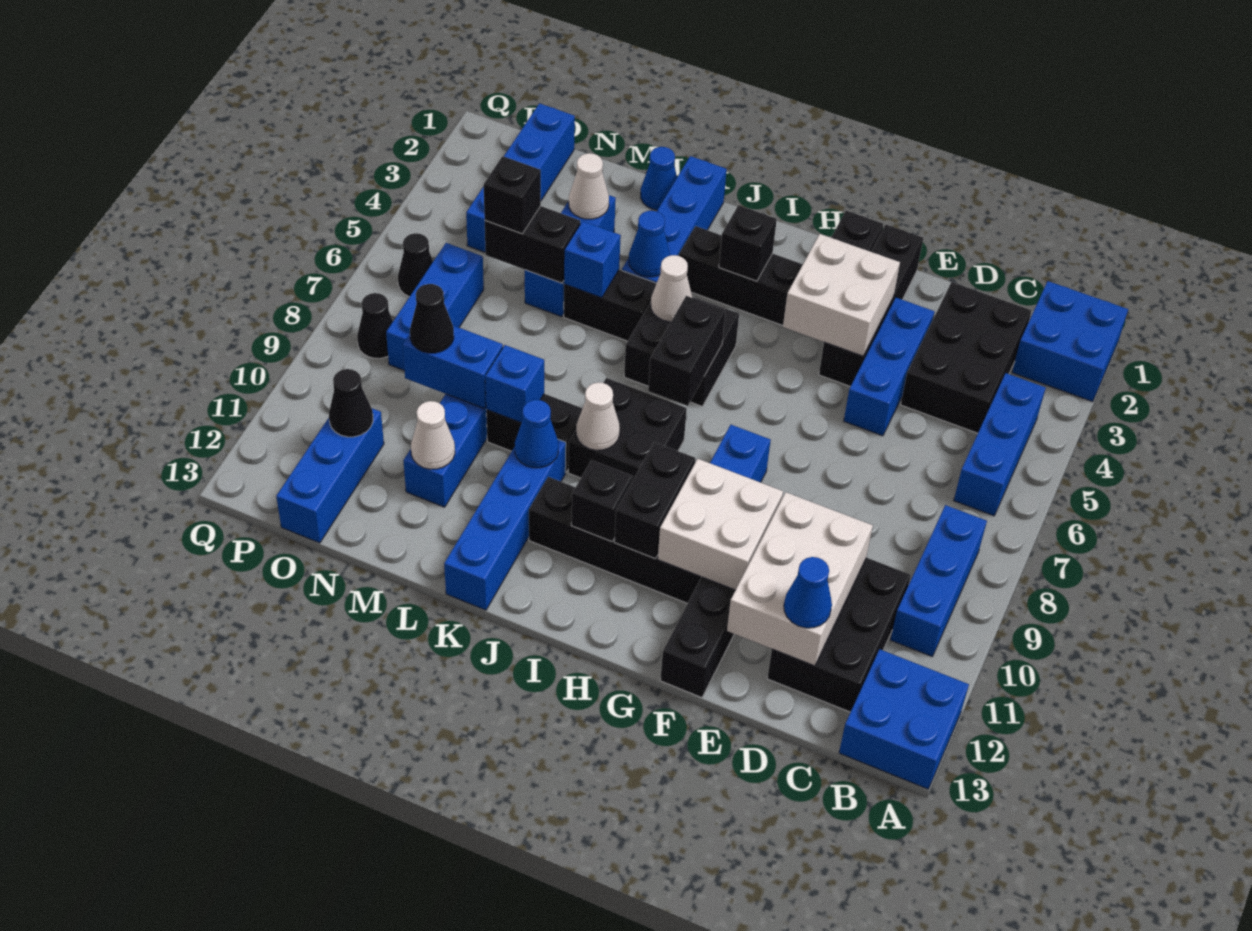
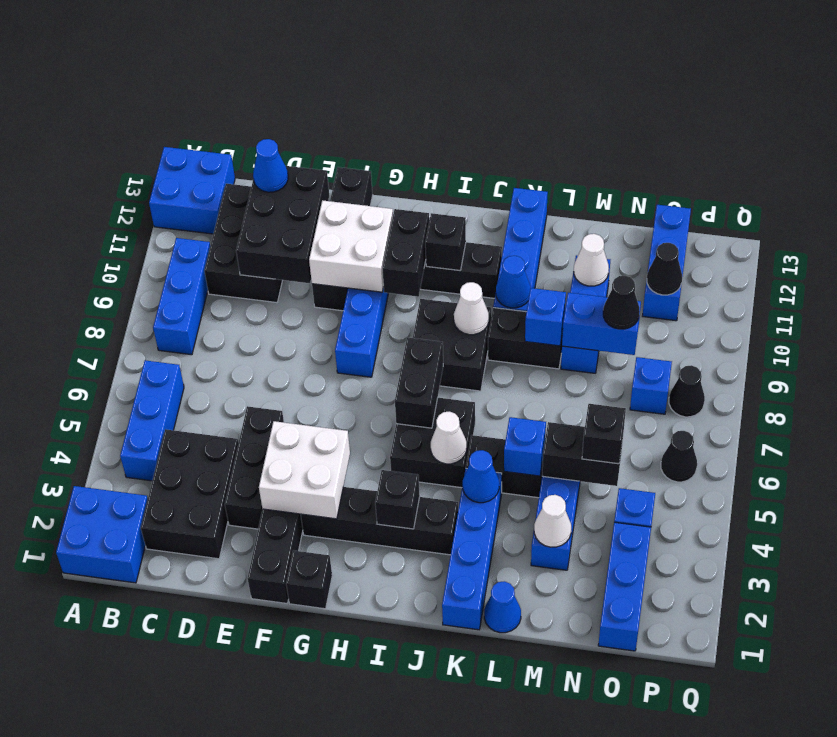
white brick D10:E12 level 2 -> black brick D10:E12 level 2
blue brick E3:E5 level 1 -> black brick E3:E5 level 1
blue brick O6:O8 level 1 -> blue brick O8 level 1

